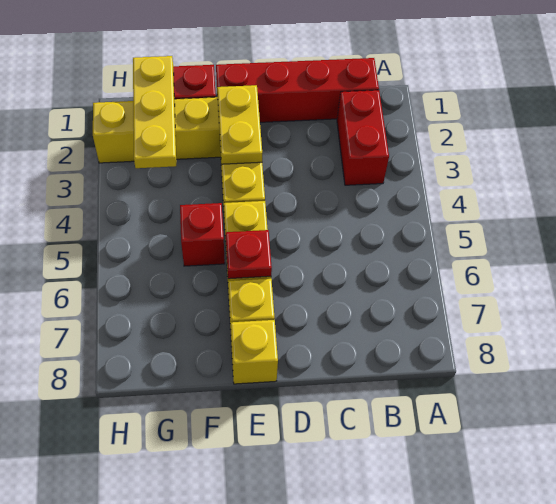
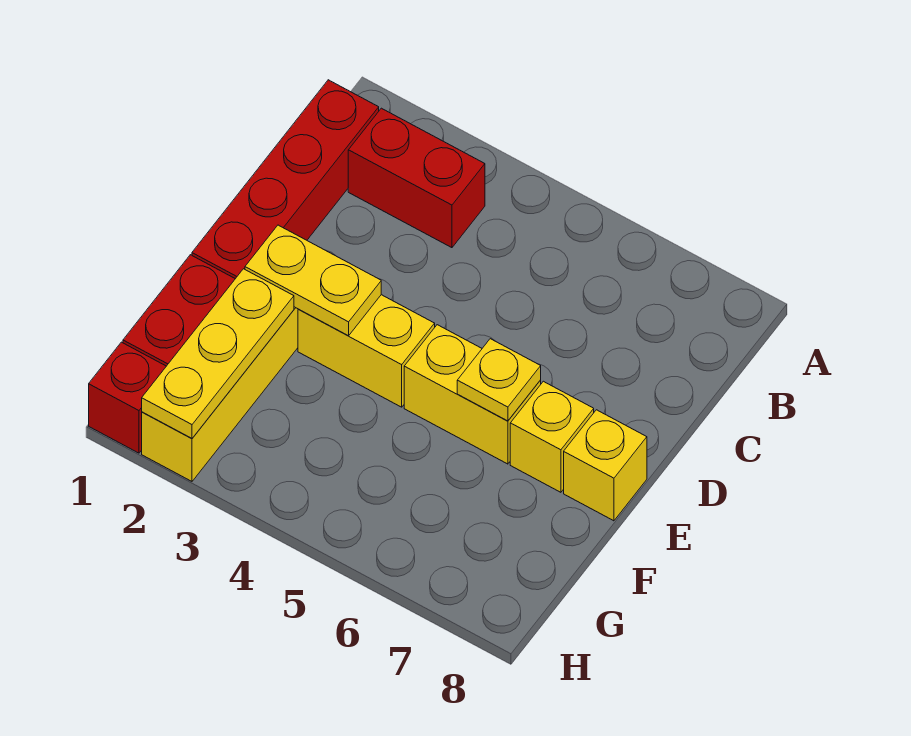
red plate E6 level 2 -> yellow plate E6 level 2
red brick F5 level 1 -> red brick H1 level 1
yellow plate G1:G3 level 2 -> yellow plate F2:H2 level 2

